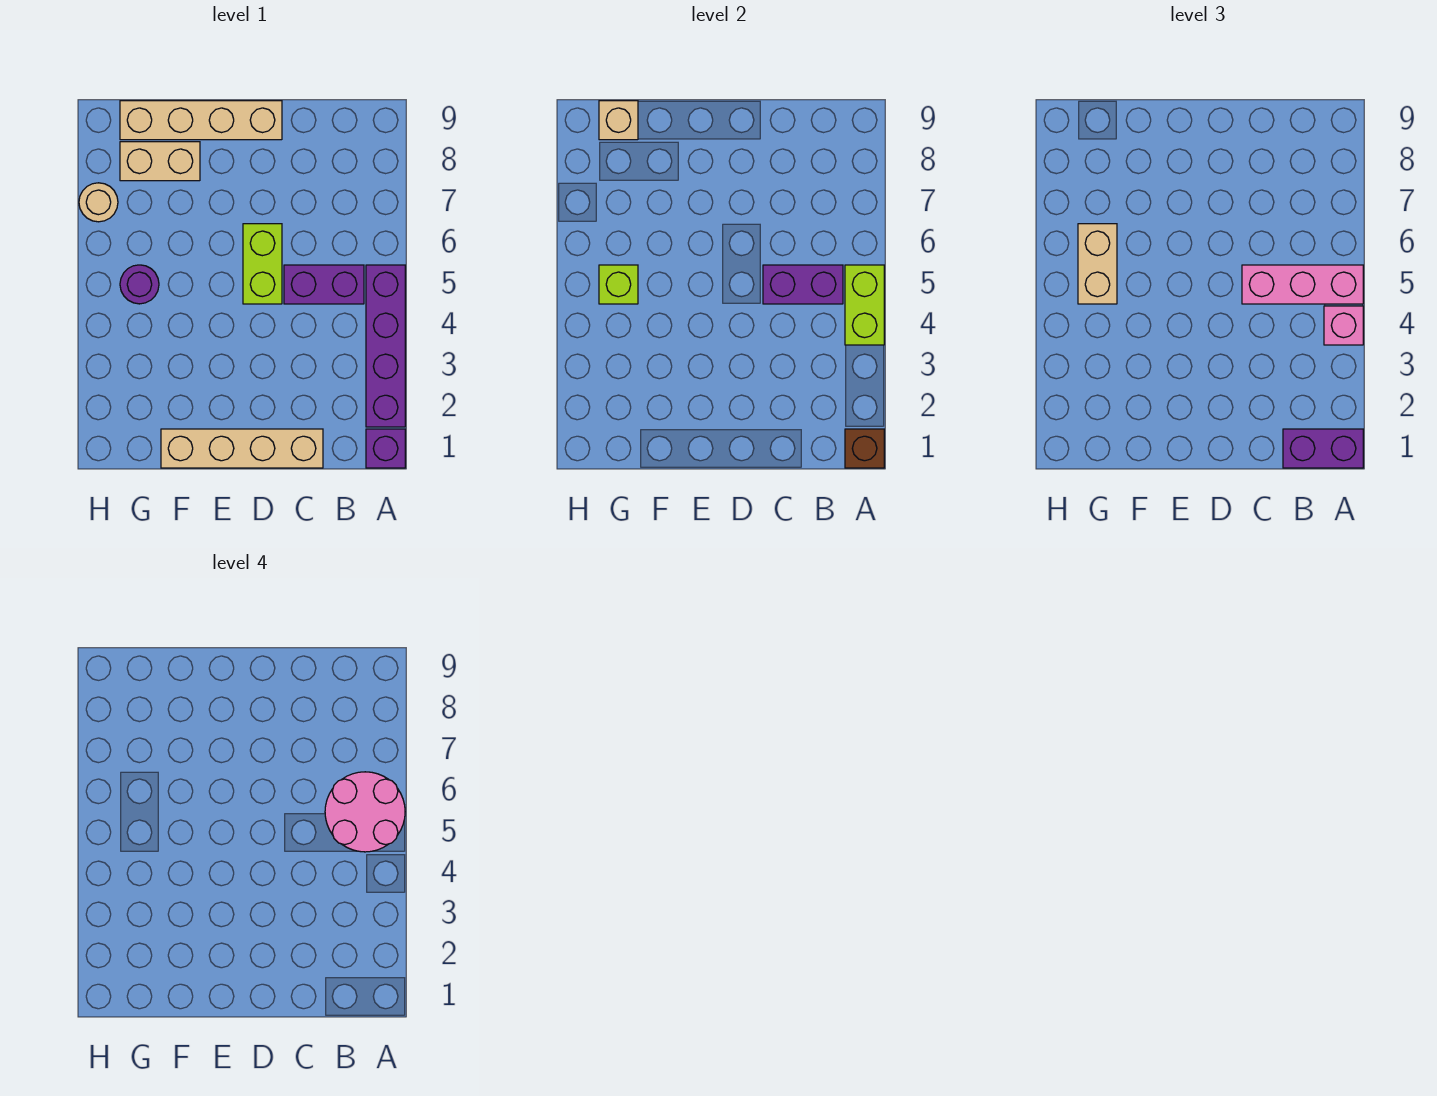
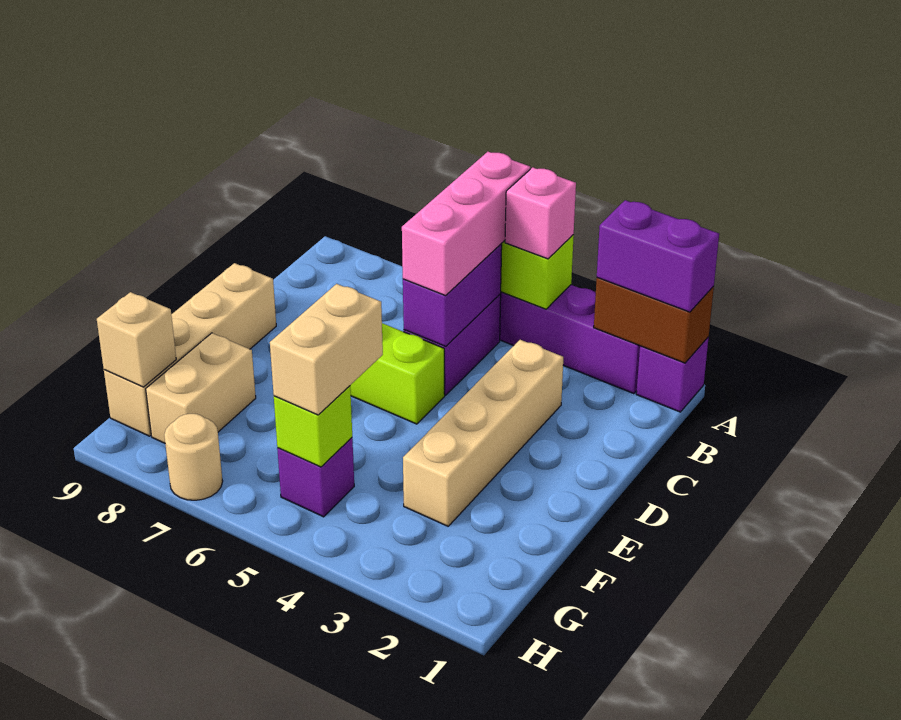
brown brick A1 level 2 -> brown brick A1:A2 level 2
purple brick A1:B1 level 3 -> purple brick A1:A2 level 3
pink round brick A5:B6 level 4 -> none
tan brick C1:F1 level 1 -> tan brick C3:F3 level 1
purple round brick G5 level 1 -> purple brick G5 level 1
tan brick G5:G6 level 3 -> tan brick F5:G5 level 3

